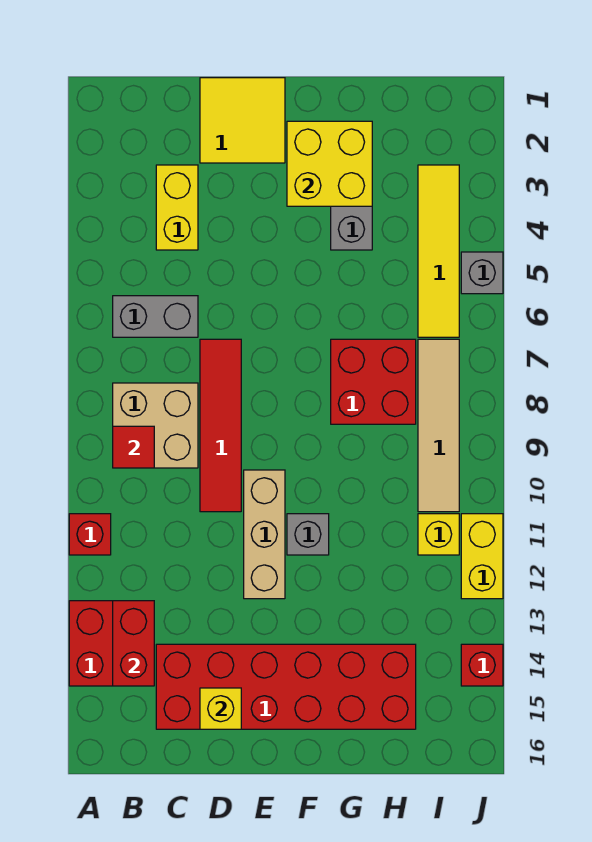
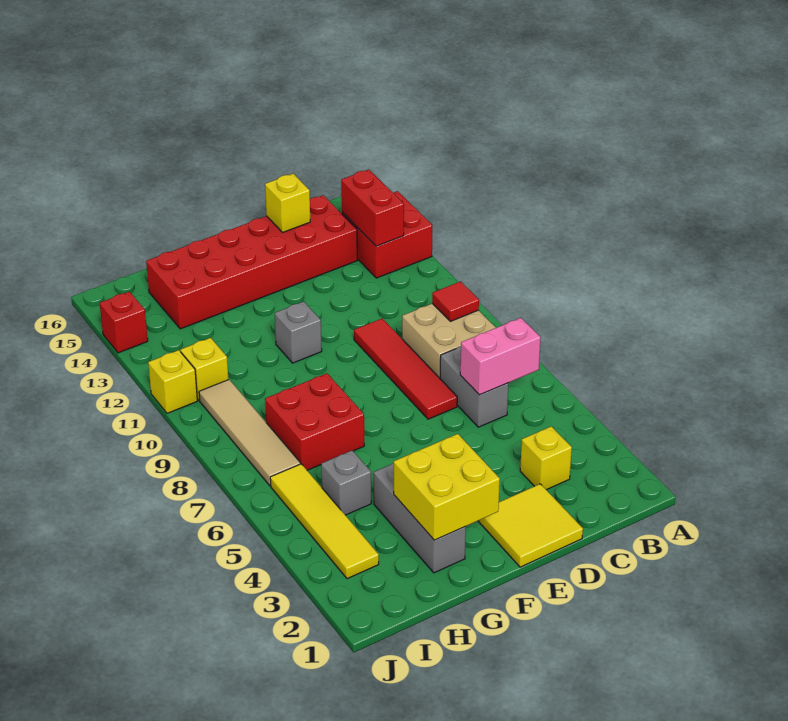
red brick A11 level 1 -> none
grey brick B6:C6 level 1 -> grey brick C6:C7 level 1
none -> pink brick B6:C6 level 2
yellow brick C3:C4 level 1 -> yellow brick C3 level 1
tan brick E10:E12 level 1 -> none
grey brick J5 level 1 -> grey brick H5 level 1
yellow brick J11:J12 level 1 -> yellow brick J11 level 1

